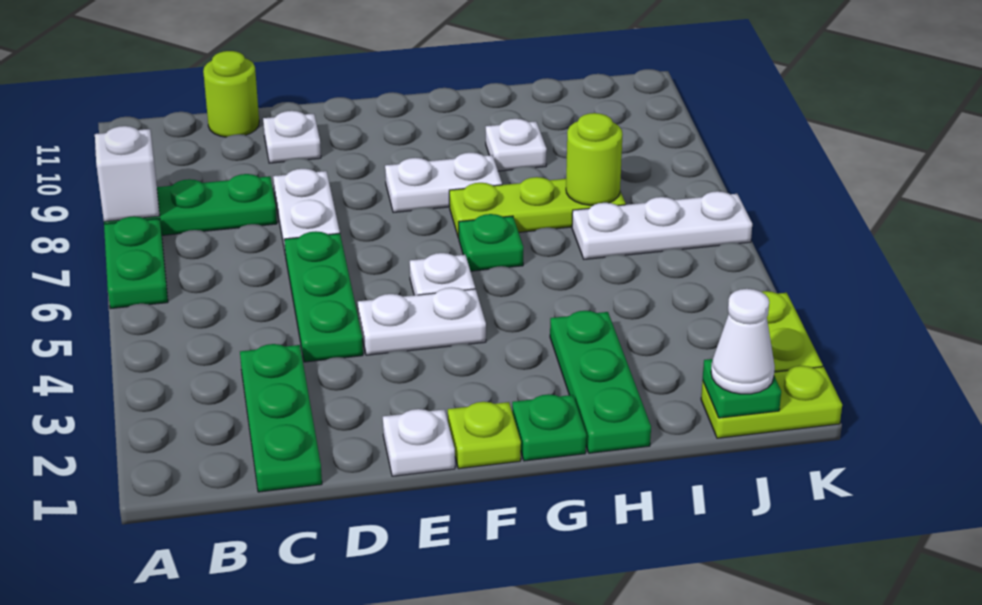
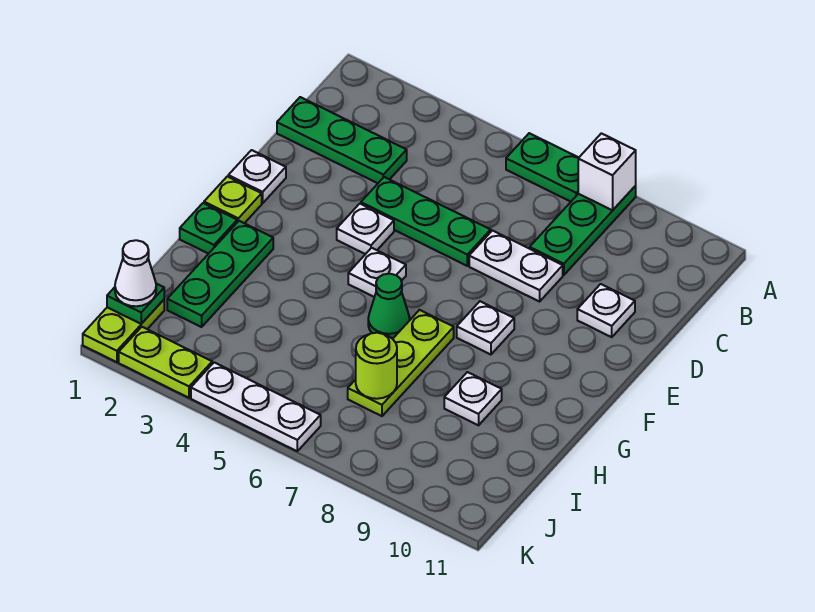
lime round brick C11 level 1 -> none
white plate E4:F4 level 1 -> white plate E4 level 1
white plate F8:G8 level 1 -> white plate F8 level 1
green plate G6 level 1 -> green cone G6 level 1
green plate H1:H3 level 1 -> green plate G2:I2 level 1
white plate I6:K6 level 1 -> white plate K4:K6 level 1

